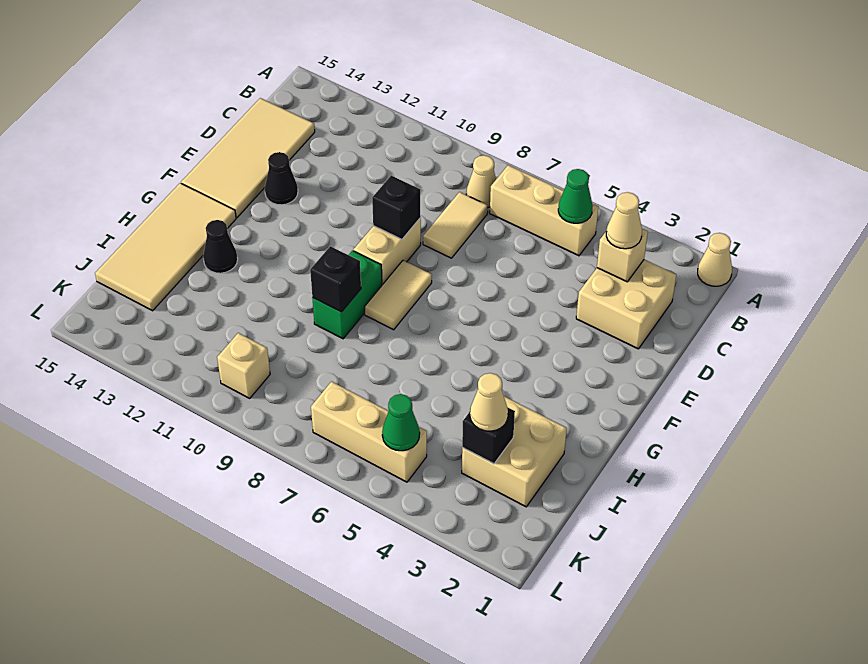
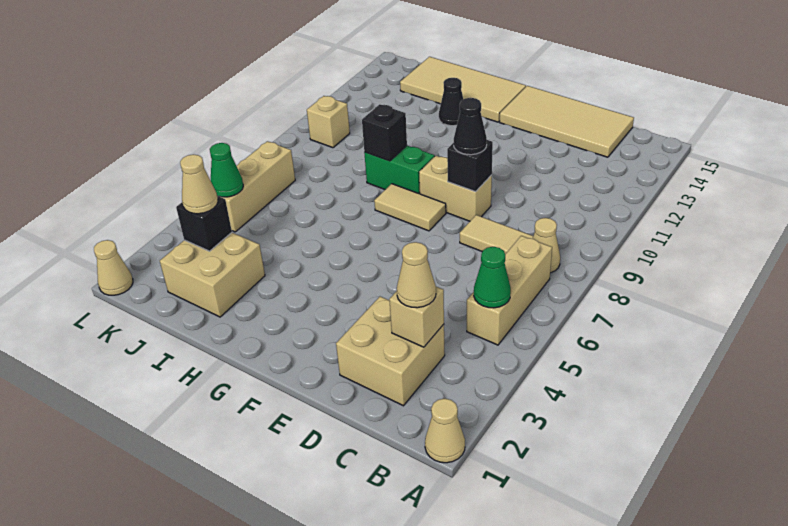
black cone E13 level 1 -> black cone E9 level 3
none -> tan cone L1 level 1

